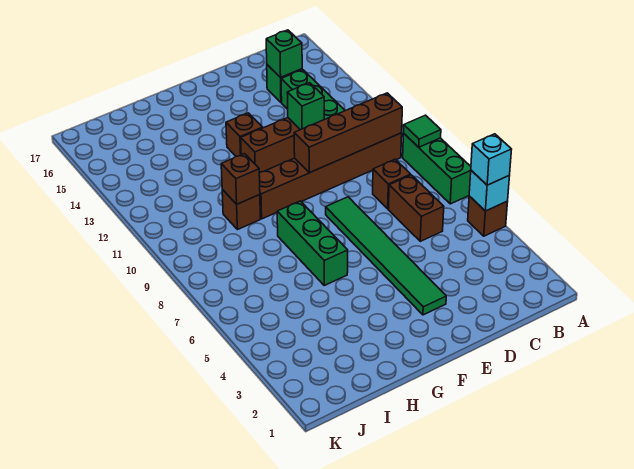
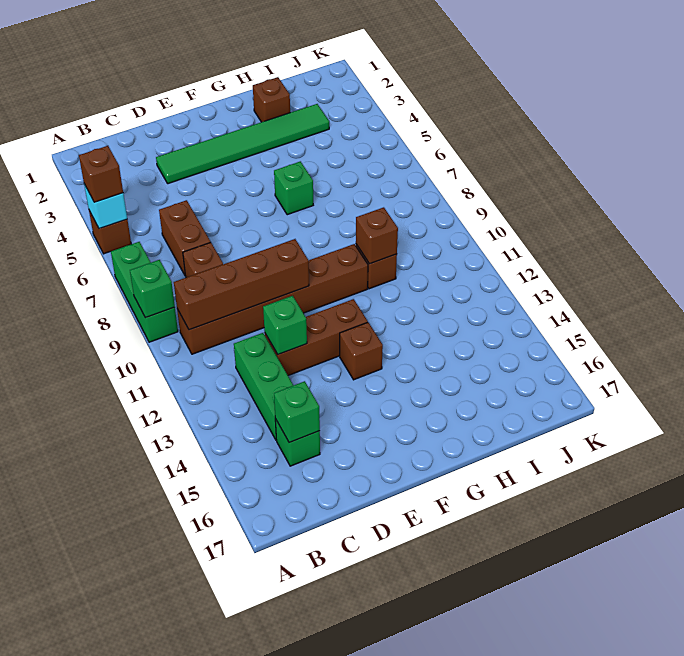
cyan brick A5 level 3 -> brown brick A5 level 3
green tile A9 level 2 -> green brick A9 level 2
green tile E3:E8 level 1 -> green tile D3:I3 level 1
green brick G6:G8 level 1 -> green brick G6 level 1
none -> brown brick H2 level 1

